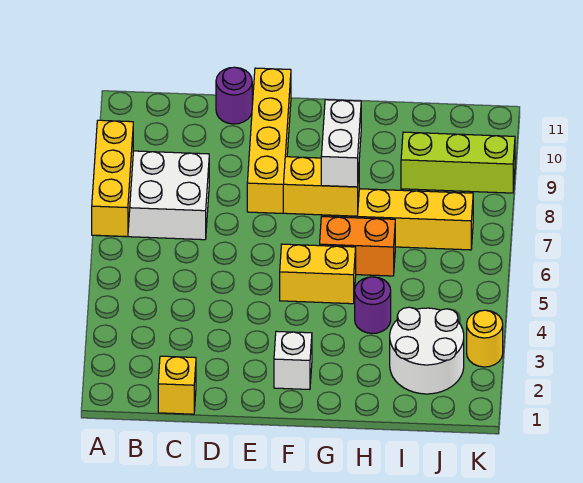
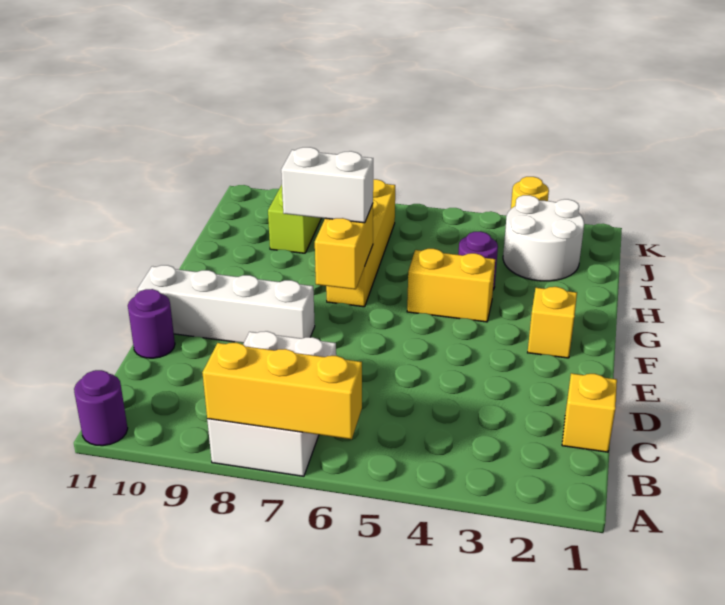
none -> purple round brick A11 level 1
yellow brick E8:E11 level 1 -> white brick E8:E11 level 1
white brick F2 level 1 -> yellow brick F2 level 1
yellow brick F5:G5 level 1 -> yellow brick G4:G5 level 1
orange brick G6:H6 level 1 -> none

